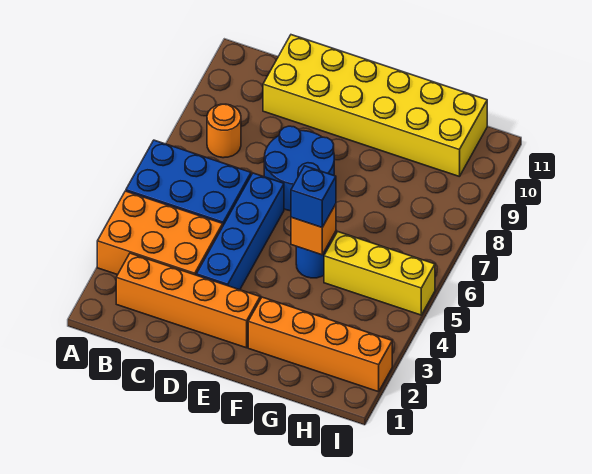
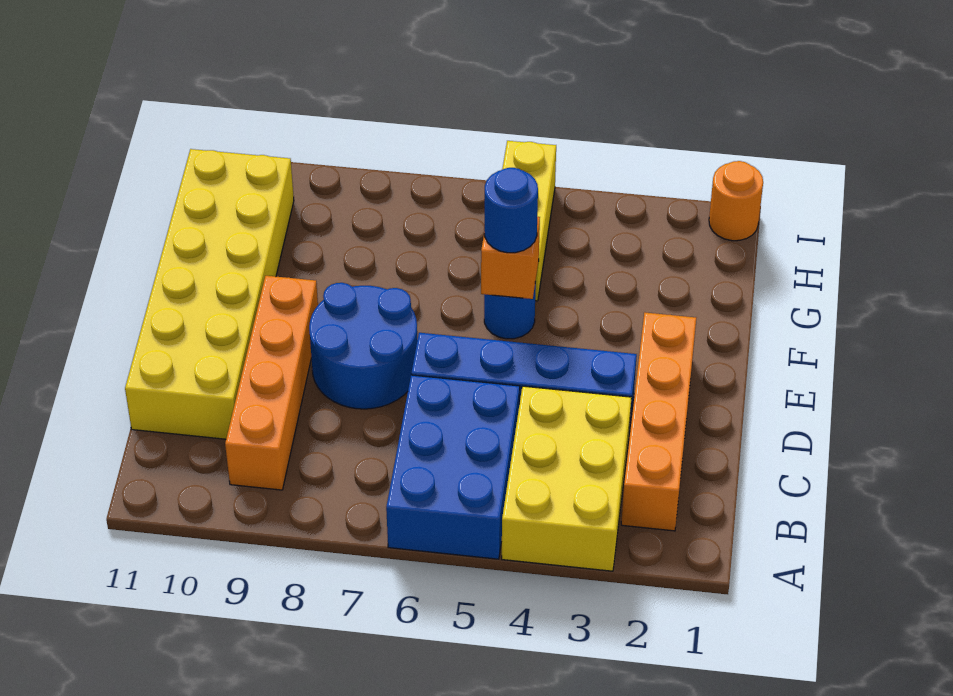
orange brick A3:C4 level 1 -> yellow brick A3:C4 level 1
orange round brick B8 level 1 -> orange round brick I1 level 1
orange brick F2:I2 level 1 -> orange brick B9:E9 level 1
blue brick F5 level 3 -> blue round brick F5 level 3

